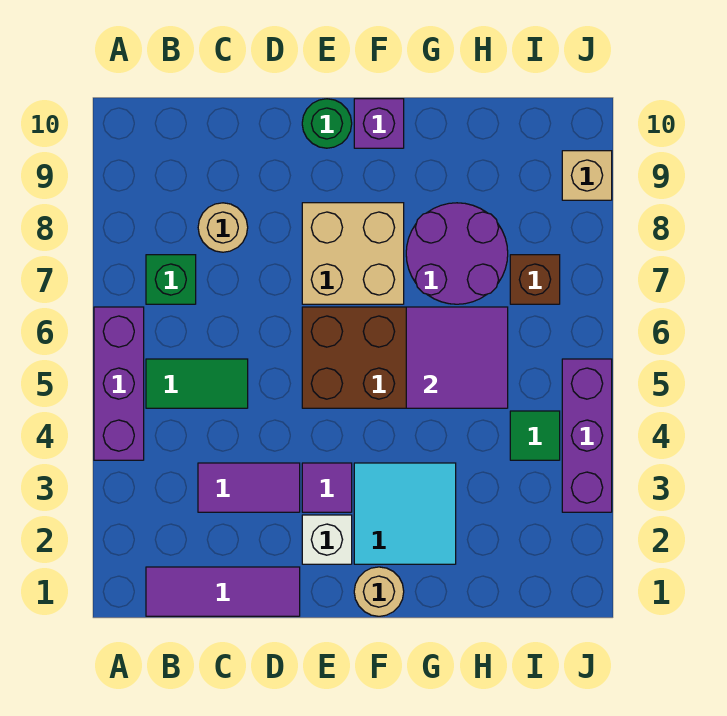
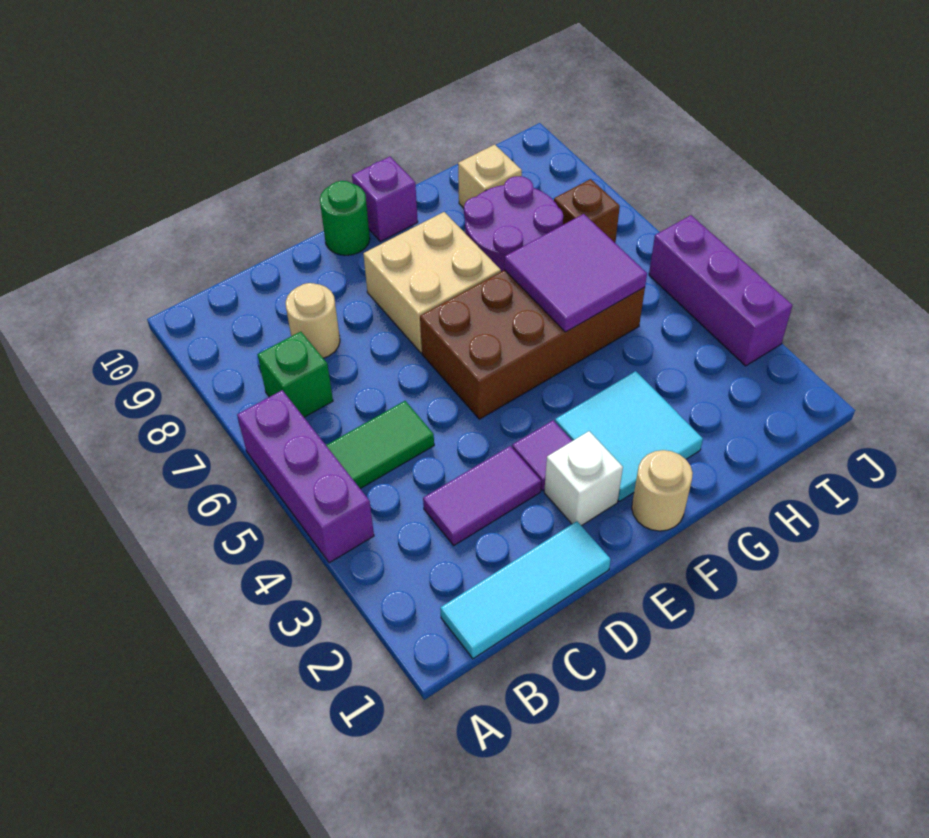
purple tile B1:D1 level 1 -> cyan tile B1:D1 level 1
green tile I4 level 1 -> none
tan brick J9 level 1 -> tan brick H9 level 1

